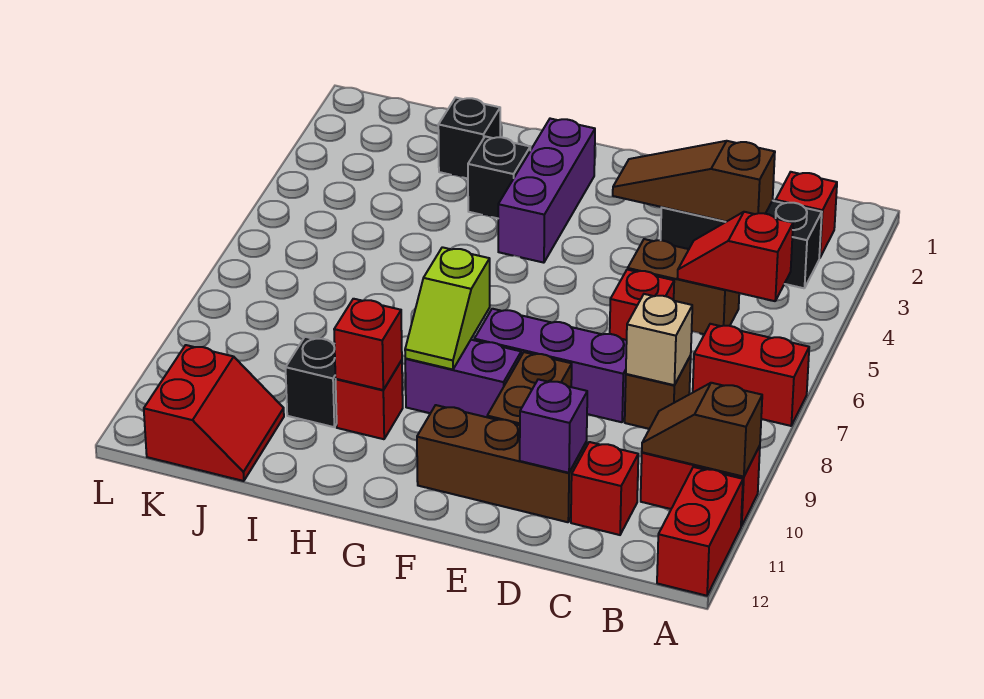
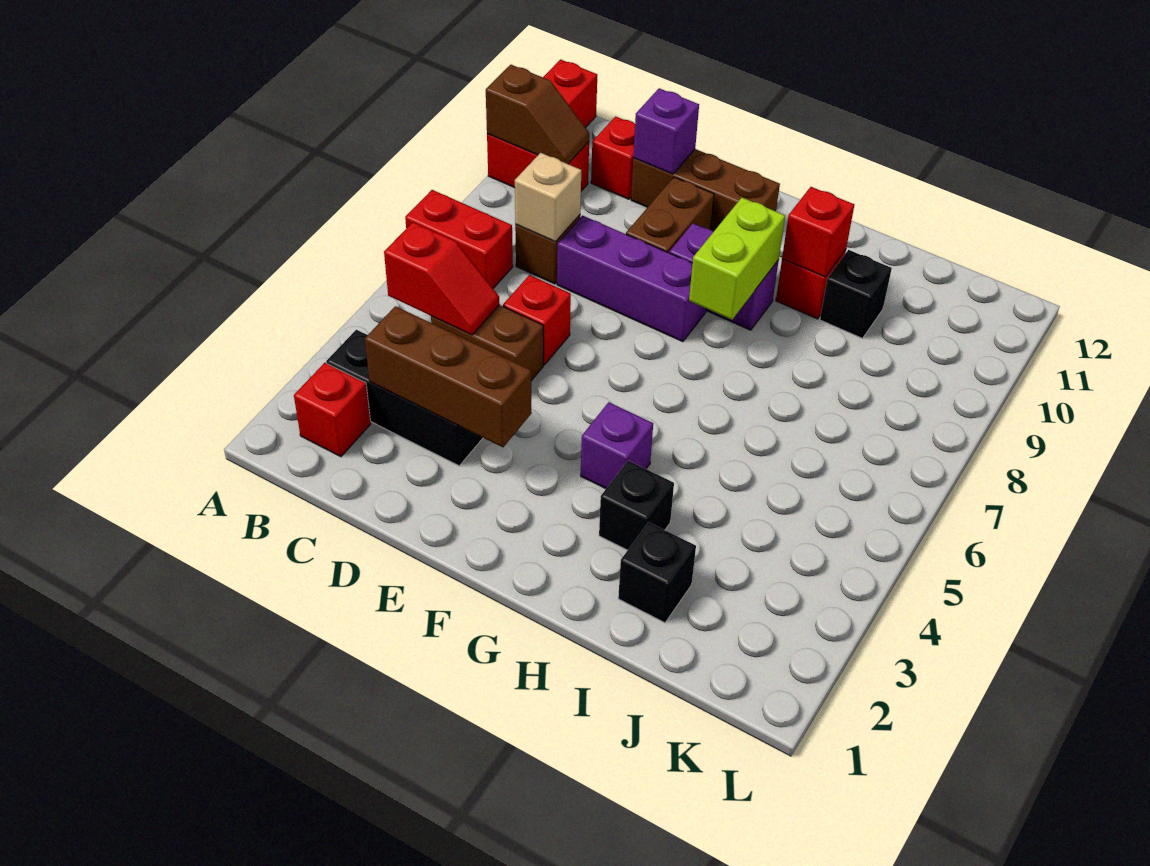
brown slope C3:E3 level 2 top C -> brown brick C3:E3 level 2
purple brick G2:G4 level 1 -> purple brick G4 level 1
lime slope G8:G9 level 2 top 8 -> lime brick G8:G9 level 2
red slope J11:K12 level 1 top K -> none

